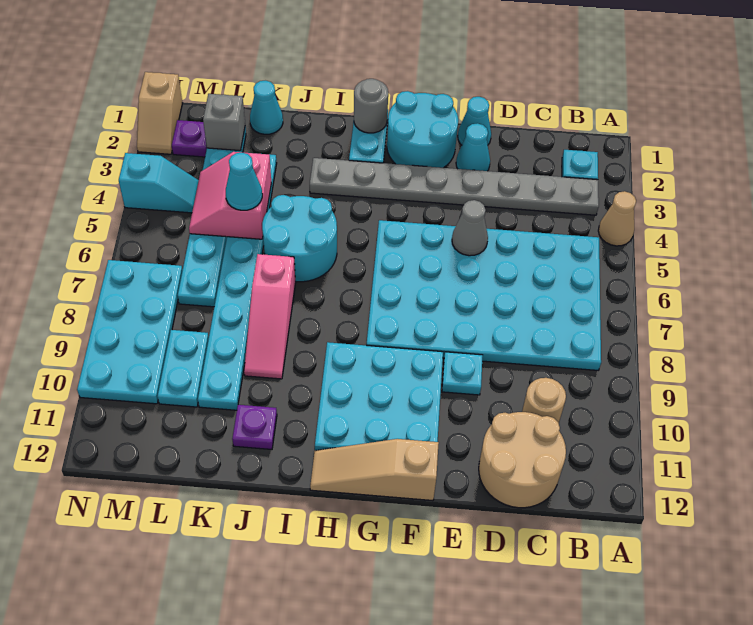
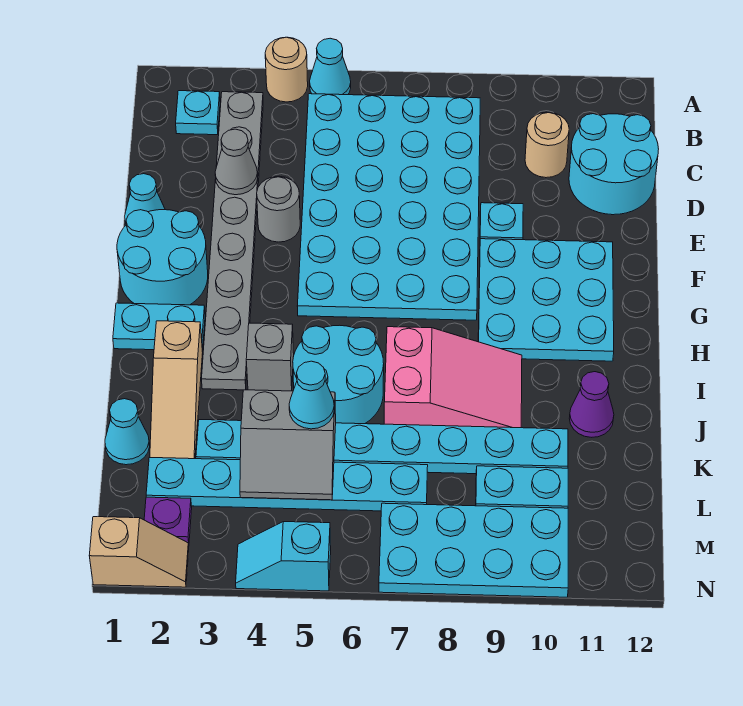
tan cone A4 level 1 -> tan round brick A4 level 1
tan round brick C11:D12 level 1 -> cyan round brick C11:D12 level 1
cyan cone E2 level 1 -> cyan cone A5 level 1
grey cone E5 level 2 -> grey cone D3 level 2
tan slope F12:H12 level 1 top F -> tan slope I2:K2 level 1 top I
grey round brick H1 level 2 -> grey round brick E4 level 1
pink slope J7:J9 level 1 top 7 -> pink slope I7:J9 level 1 top 7
purple plate J11 level 1 -> purple cone J11 level 1
pink slope K4:L5 level 2 top K -> grey slope K4:L5 level 2 top K
grey brick L2 level 2 -> grey brick I4 level 1
cyan slope M4:N4 level 1 top N -> cyan slope N4:N5 level 1 top 5

